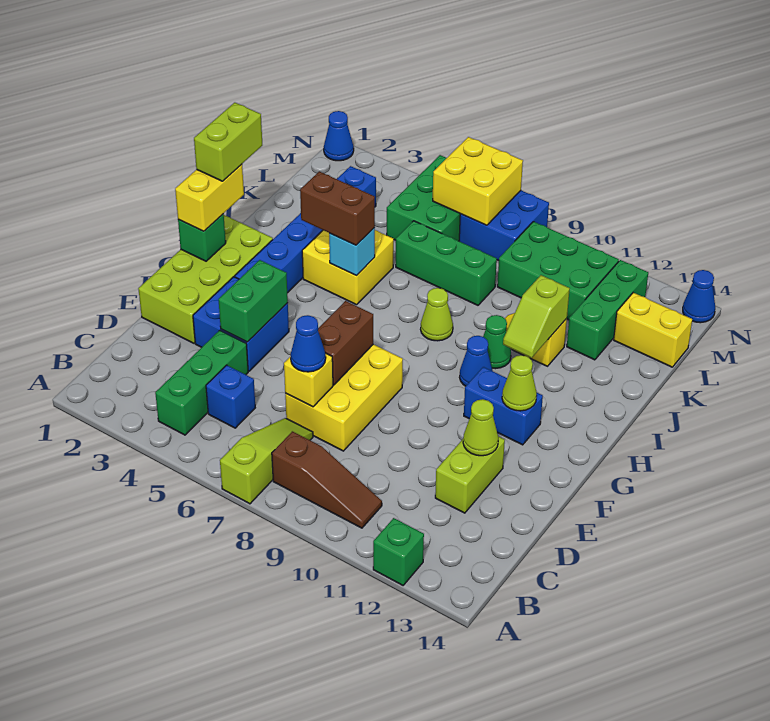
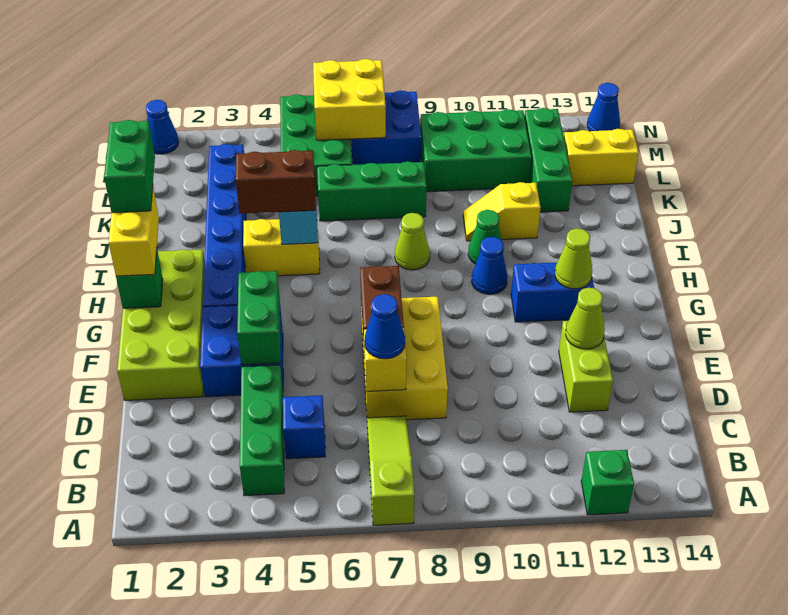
brown slope B8:B10 level 1 top 8 -> none
lime brick H1:I1 level 4 -> green brick H1:I1 level 4
yellow brick I4:J5 level 1 -> yellow brick I4:I5 level 1
lime slope I11:J11 level 2 top J -> none

